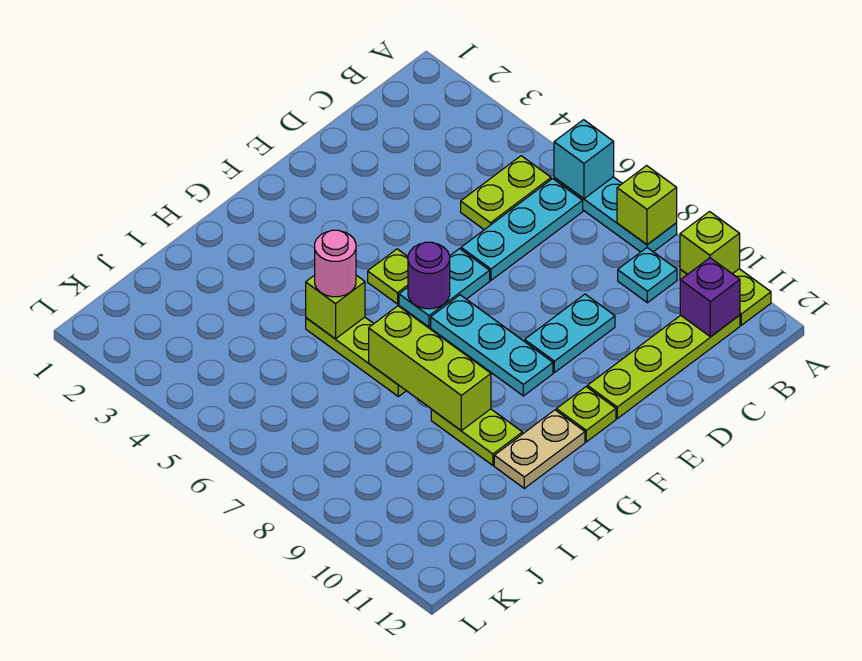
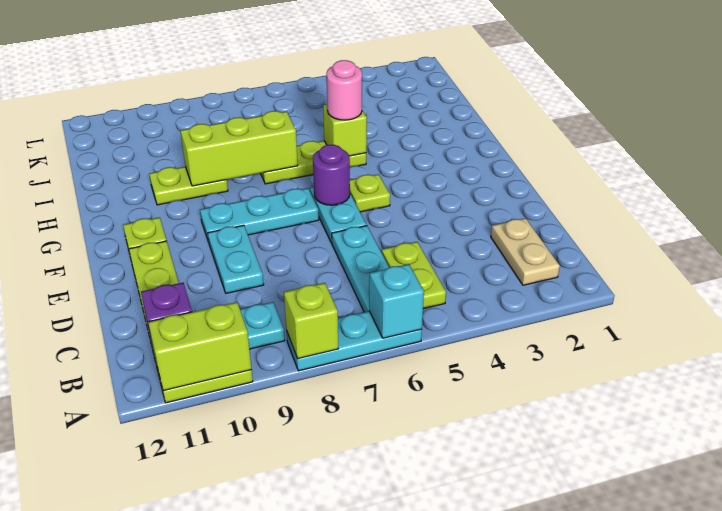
lime brick A10 level 2 -> lime brick A10:A11 level 2
tan plate G11:H11 level 1 -> tan plate B2:C2 level 1

